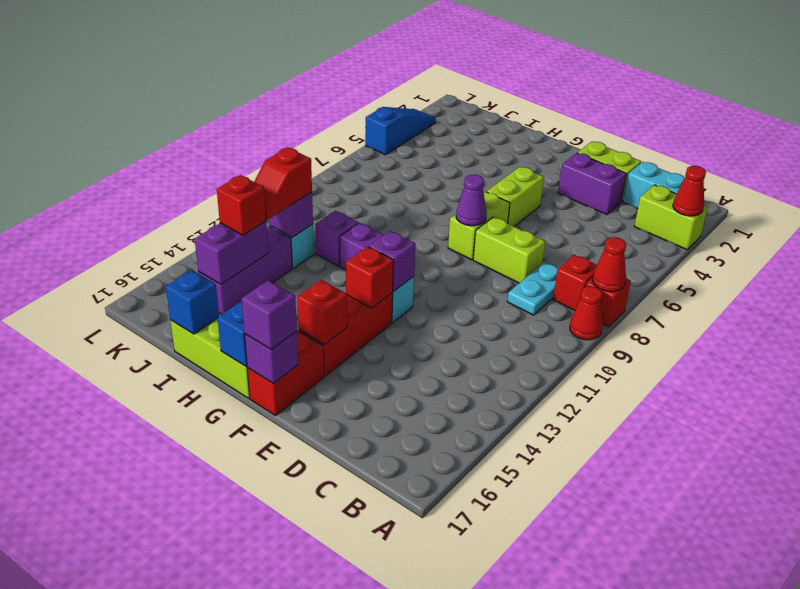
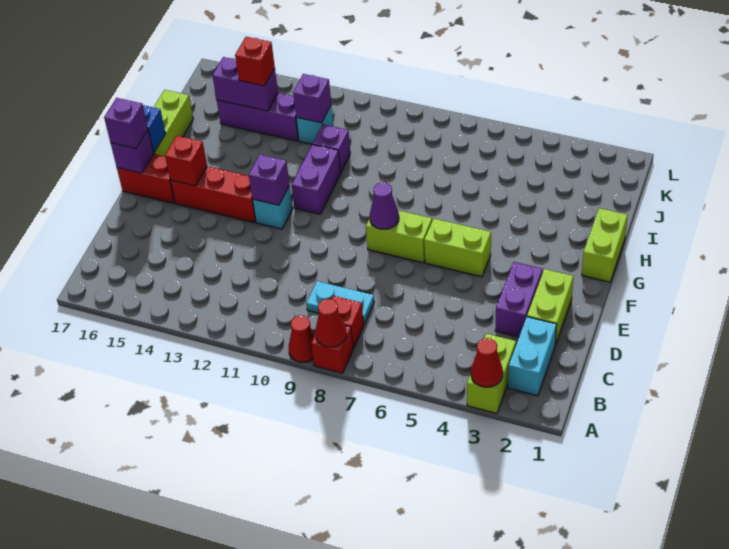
lime brick D8:E8 level 1 -> lime brick G1:H1 level 1
red brick F13 level 2 -> none
blue brick I17 level 2 -> none
red slope J12:J13 level 3 top 12 -> none
blue slope L3:L5 level 1 top 5 -> none

